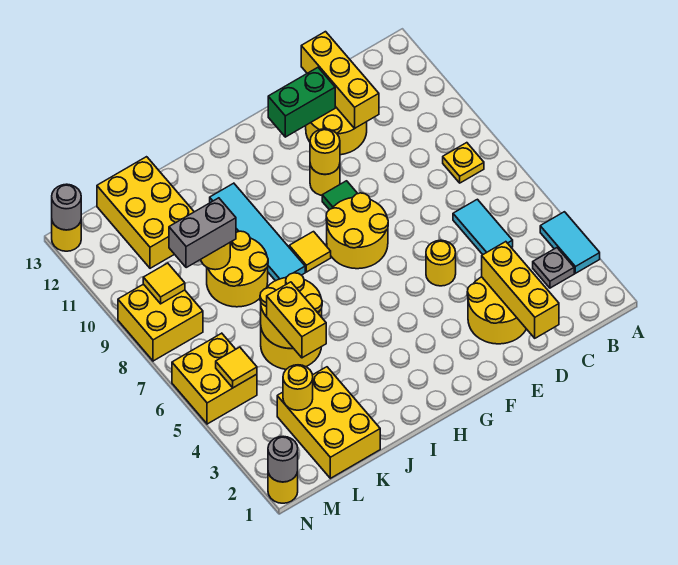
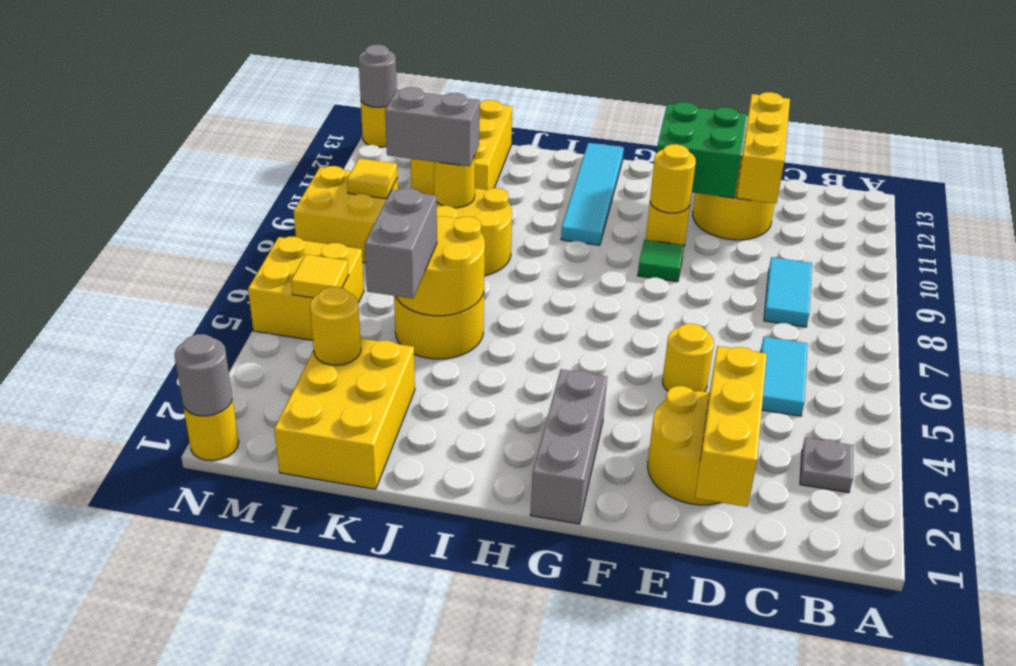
cyan tile A3:A4 level 1 -> cyan tile C8:C9 level 1
yellow plate B8 level 1 -> none
green brick E12:F12 level 2 -> green brick E11:F12 level 2
yellow round brick F7:G8 level 1 -> none
none -> grey brick G1:G3 level 1
yellow tile H8 level 1 -> none
cyan tile I8:I11 level 1 -> cyan tile H10:H13 level 1
yellow brick K4:K5 level 3 -> grey brick K4:K5 level 3

